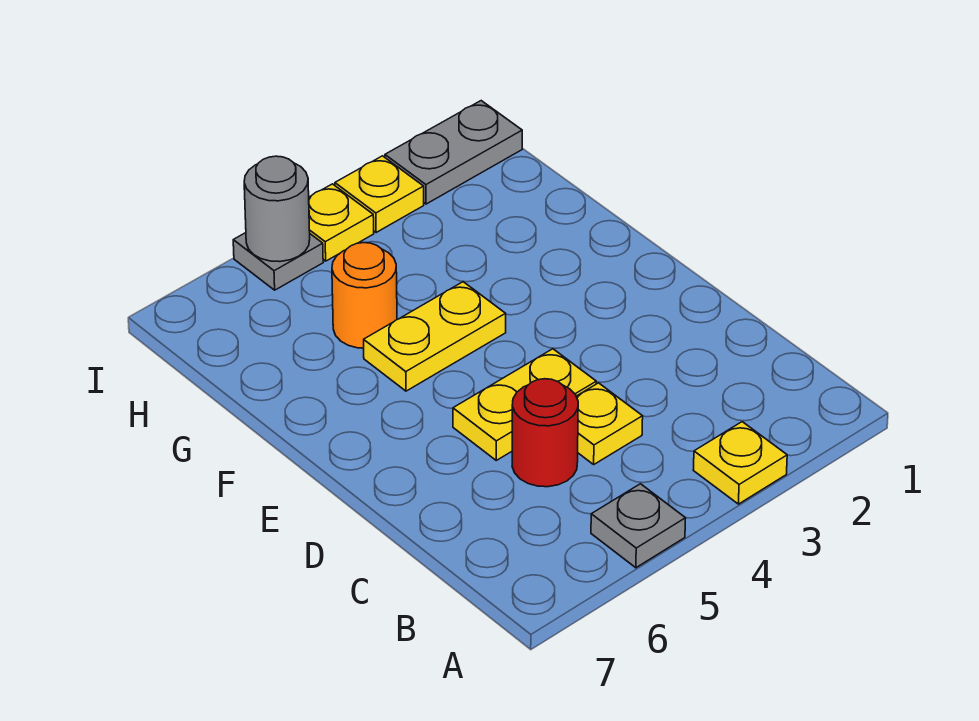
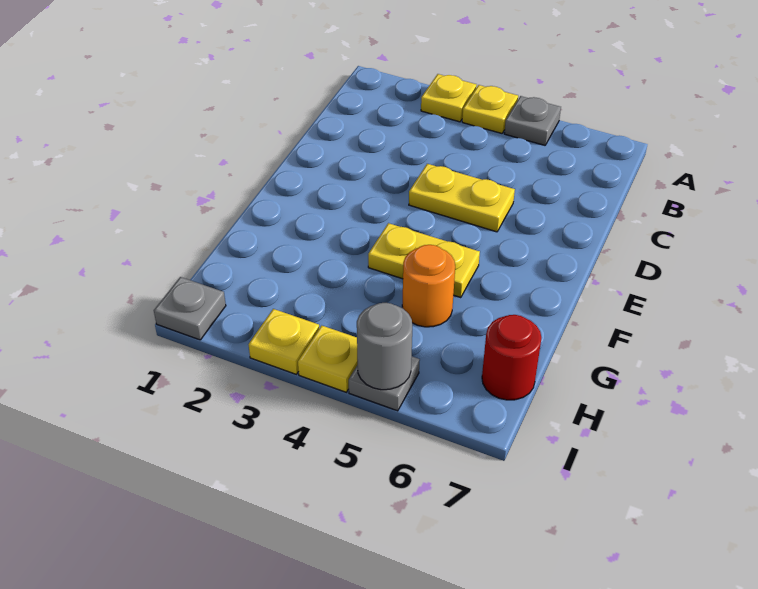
yellow plate C4 level 1 -> yellow plate A4 level 1
red round brick C5 level 1 -> red round brick H7 level 1
grey plate I1:I2 level 1 -> grey plate I1 level 1

